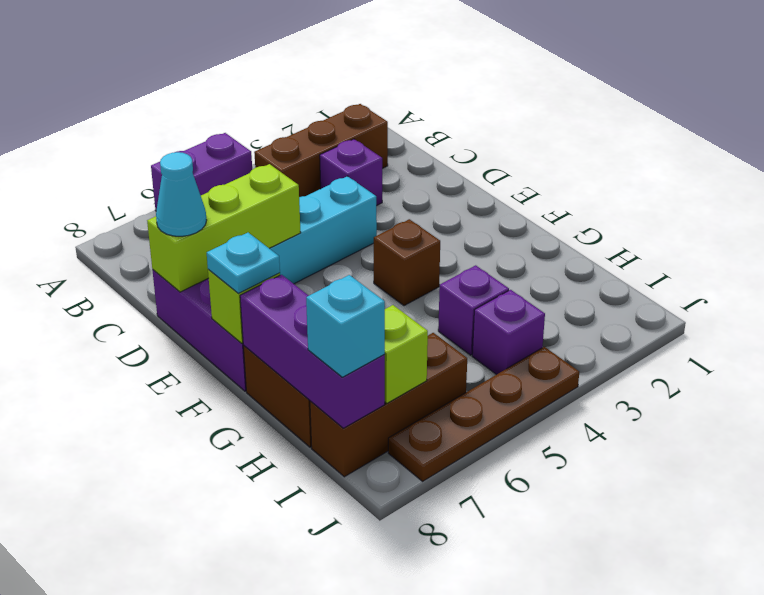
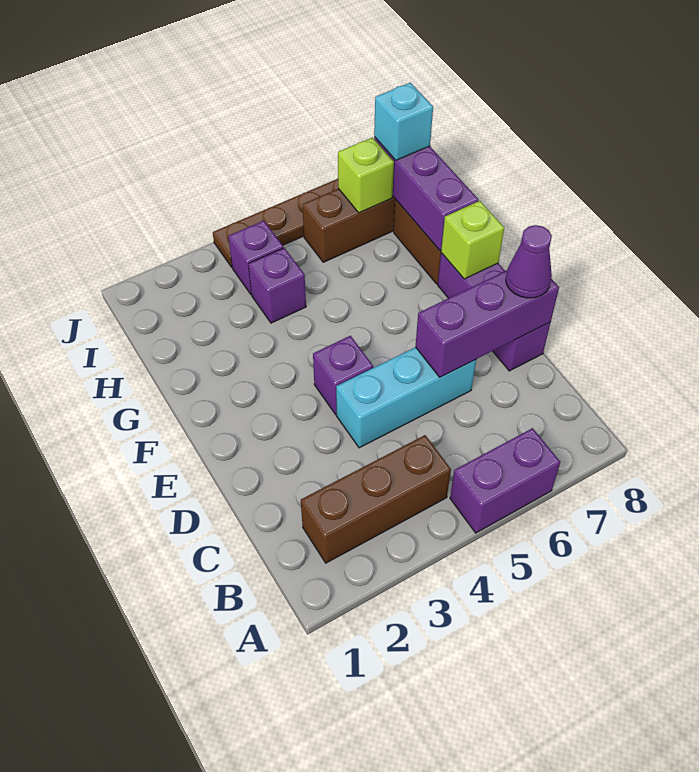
purple brick C3 level 1 -> purple brick E4 level 1
lime brick D6:D8 level 2 -> purple brick D6:D8 level 2
cyan cone D8 level 3 -> purple cone D8 level 3
brown brick F4 level 1 -> none
cyan plate F8 level 3 -> none

